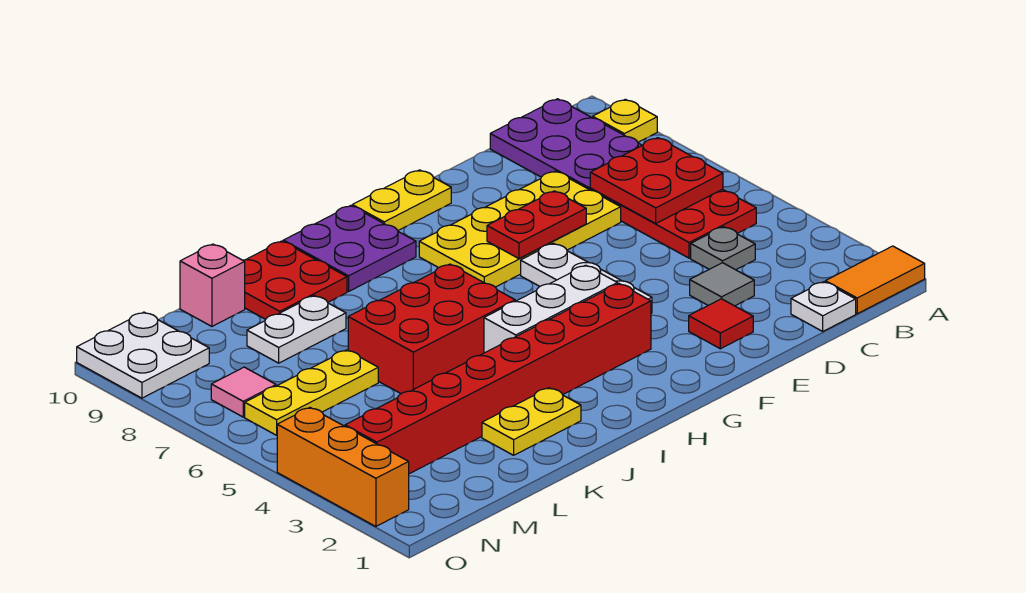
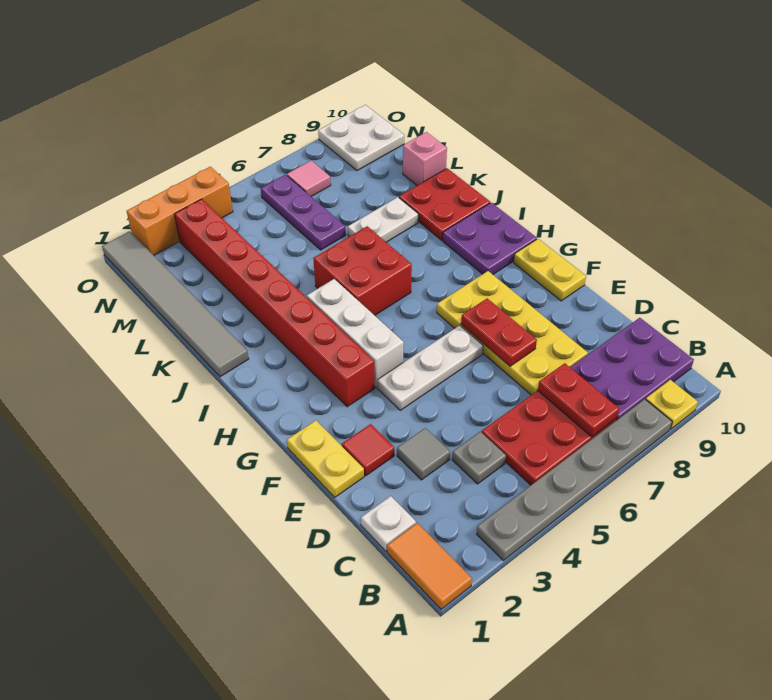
none -> grey plate A3:A8 level 1
red plate B6:C7 level 2 -> red plate B7:C7 level 2
red brick I5:K6 level 1 -> red brick I5:J6 level 1
none -> grey tile J1:O1 level 1
yellow plate J2:K2 level 1 -> yellow plate E1:F1 level 1
white plate K8:L8 level 1 -> white plate K7:K8 level 1
yellow plate L6:N6 level 1 -> purple plate L6:N6 level 1

